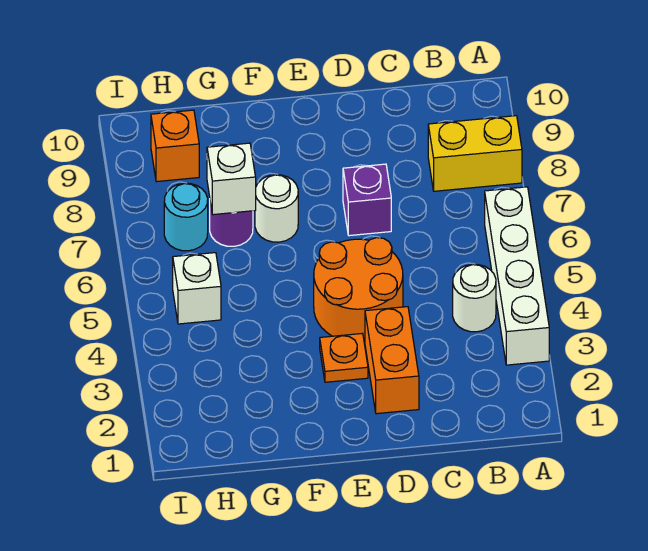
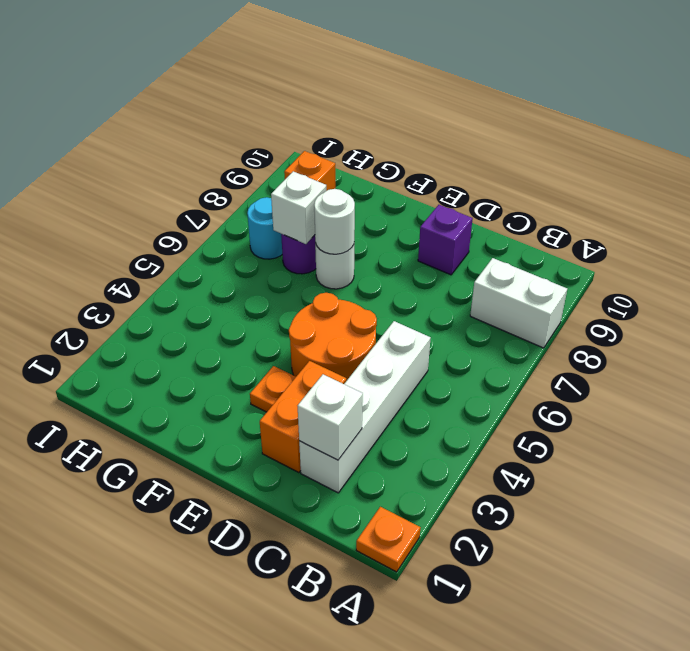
none -> orange plate A1 level 1
white brick A3:A6 level 1 -> white brick C2:C5 level 1
yellow brick A8:B8 level 1 -> white brick A8:B8 level 1
white round brick B4 level 1 -> white round brick F7 level 2
purple brick D7 level 1 -> purple brick D9 level 1
white brick H5 level 1 -> white brick C2 level 2

